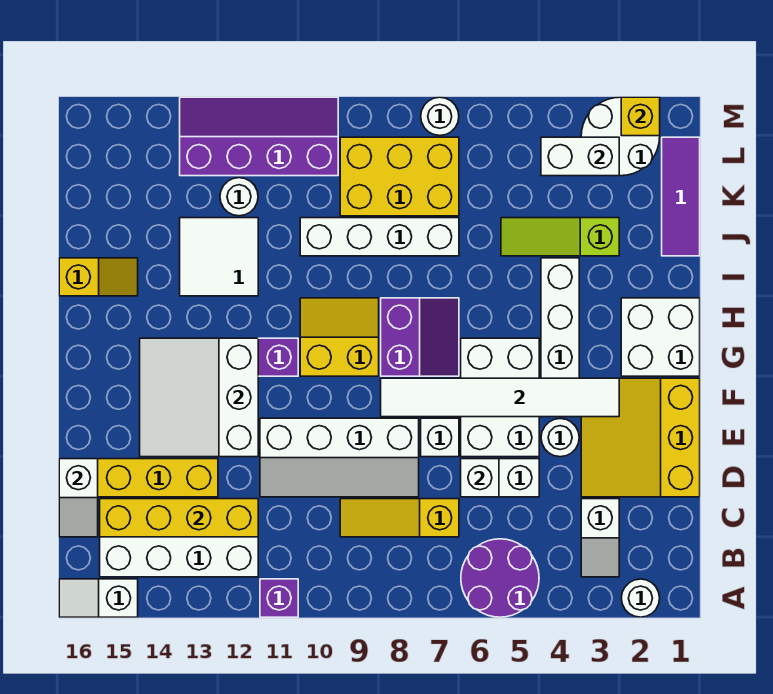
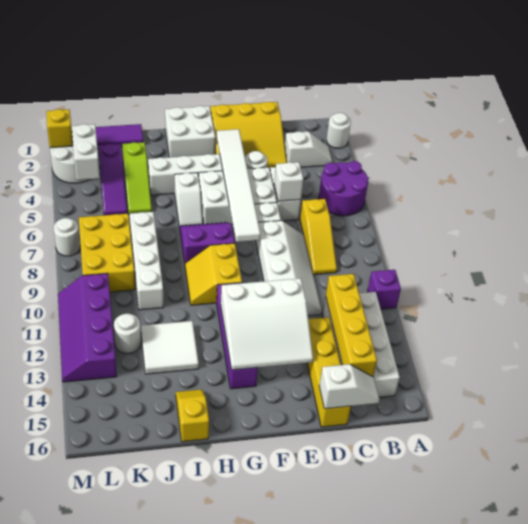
white slope A15:A16 level 1 top 15 -> white slope H5:H6 level 1 top 5
none -> purple slope K3:K5 level 1 top 3

